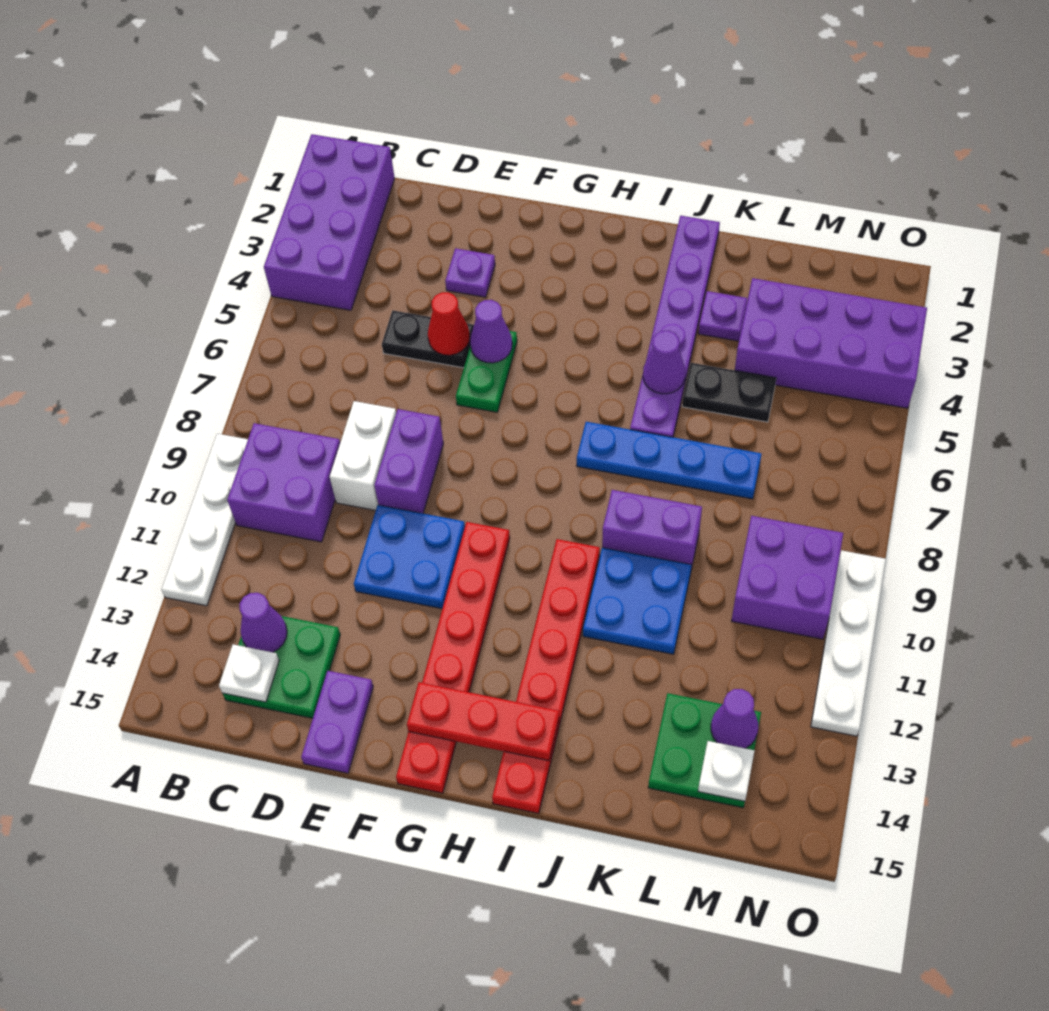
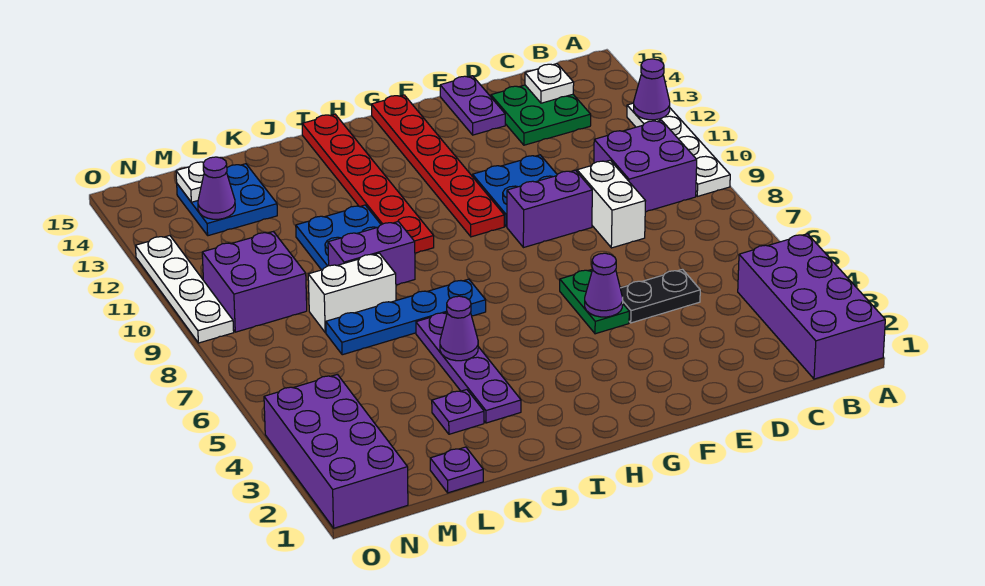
purple cone C13 level 2 -> purple cone A12 level 2
purple plate E3 level 1 -> purple plate L1 level 1
red cone E5 level 2 -> none
purple brick E8:E9 level 1 -> purple brick E9:F9 level 1
red plate G14:I14 level 2 -> none
purple plate J1:J6 level 1 -> purple plate J3:J6 level 1
black plate K5:L5 level 1 -> none
none -> white brick K8:L8 level 1
purple brick L3:O4 level 1 -> purple brick N1:O4 level 1
green plate L13:M14 level 1 -> blue plate L13:M14 level 1

